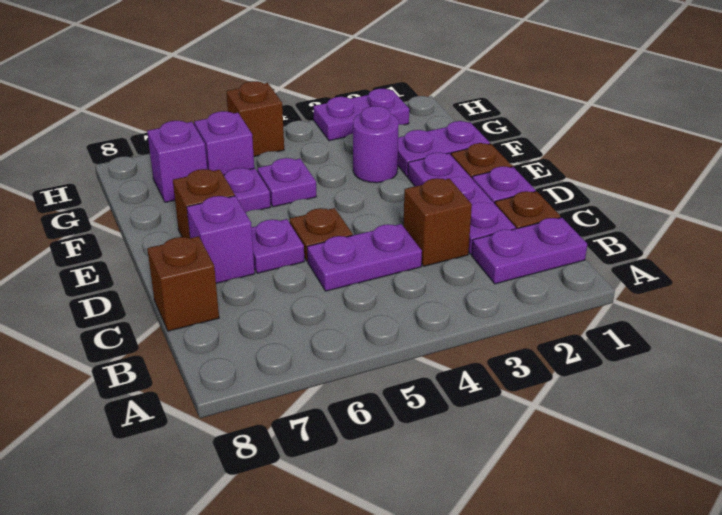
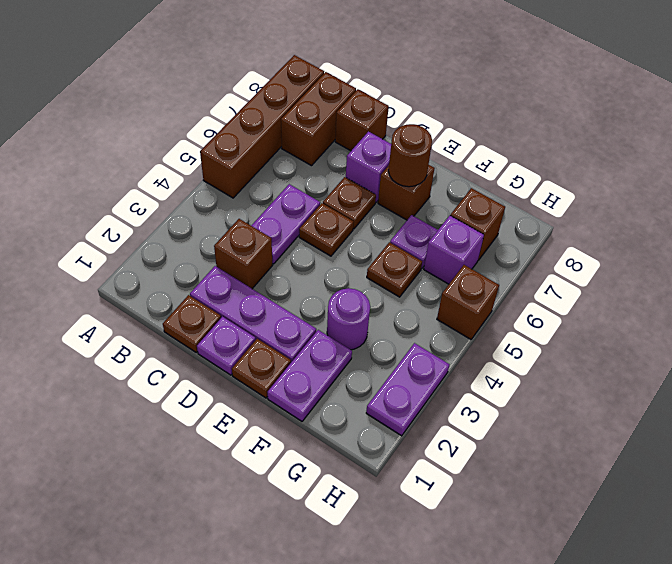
none -> brown brick A5:A8 level 1
purple plate B1:B2 level 1 -> none
none -> brown brick B7:B8 level 1
purple plate D6 level 1 -> brown plate D6 level 1
none -> brown round brick E7 level 2
purple plate F5 level 1 -> brown plate F5 level 1
purple brick G7 level 1 -> brown brick G7 level 1

